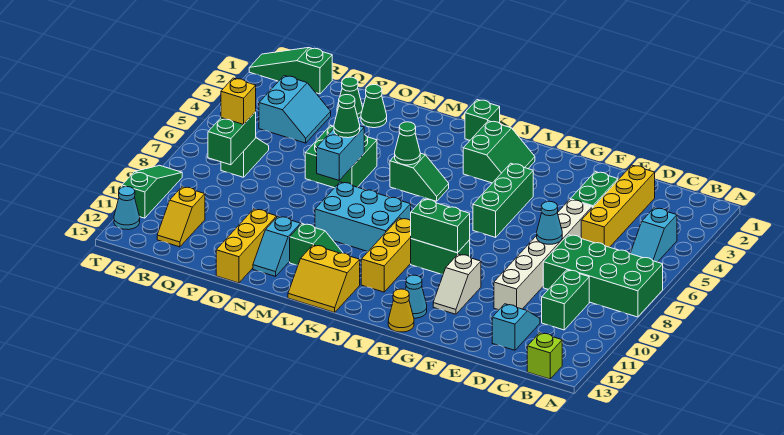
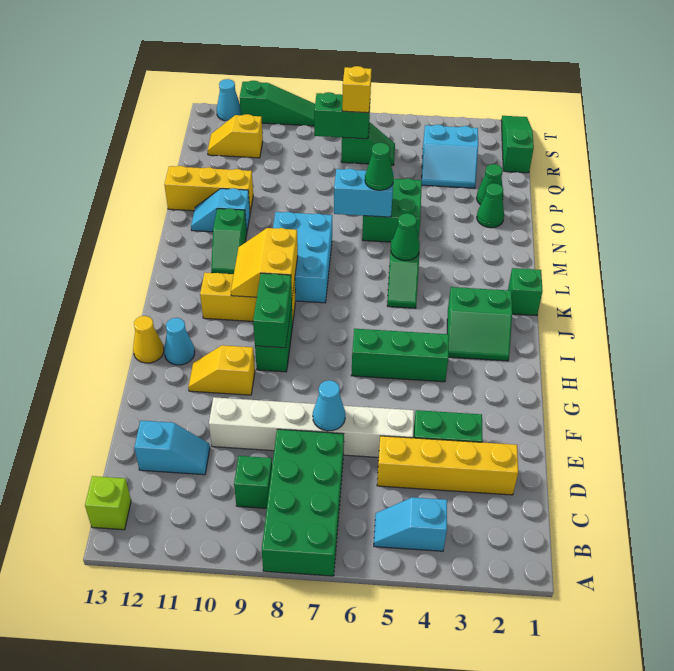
green brick C9:C10 level 1 -> green brick C9 level 1
white slope G10:G11 level 1 top 10 -> yellow slope G10:G11 level 1 top 10
yellow slope K12:L13 level 1 top 12 -> yellow slope J9:K10 level 2 top 9

